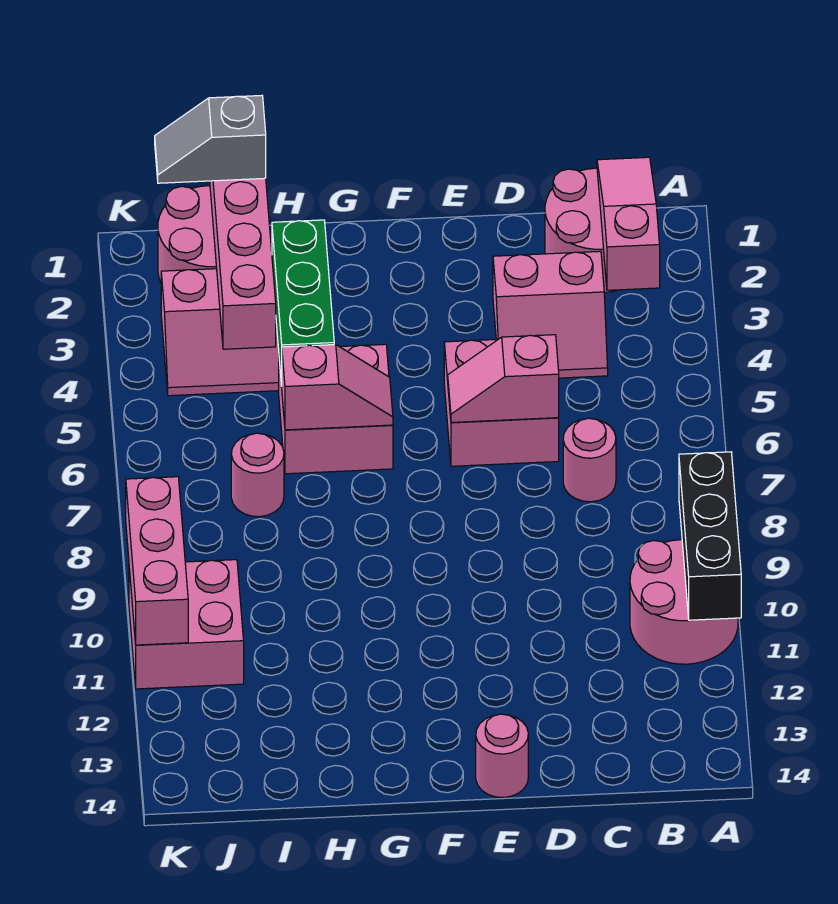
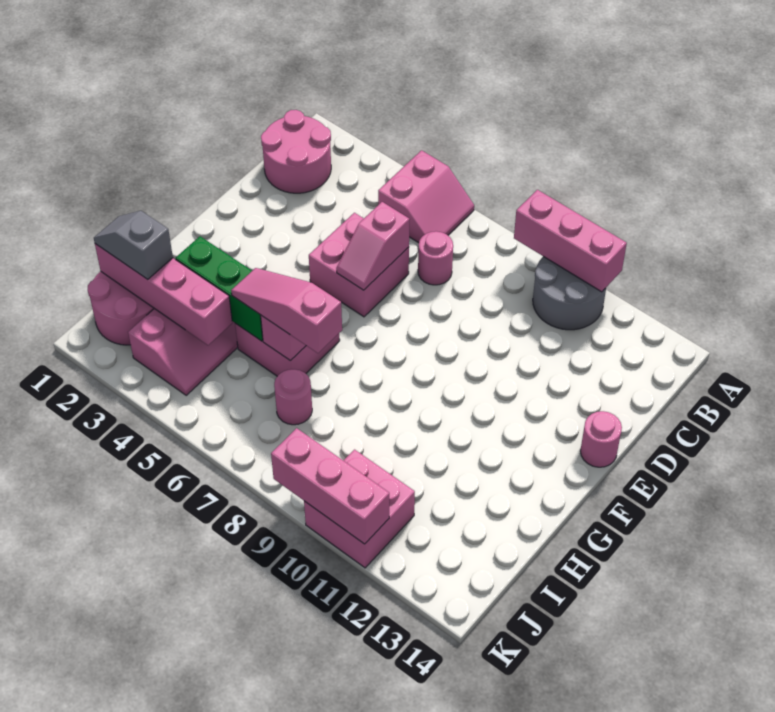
black brick A9:A11 level 2 -> pink brick A9:A11 level 2
pink round brick A10:B11 level 1 -> grey round brick A10:B11 level 1
pink slope B1:B3 level 2 top 3 -> pink slope H5:H7 level 3 top 7
pink slope C3:D4 level 1 top 3 -> pink slope A5:B6 level 1 top 5
grey slope I1:J1 level 3 top I -> grey slope I1:I2 level 3 top 2

